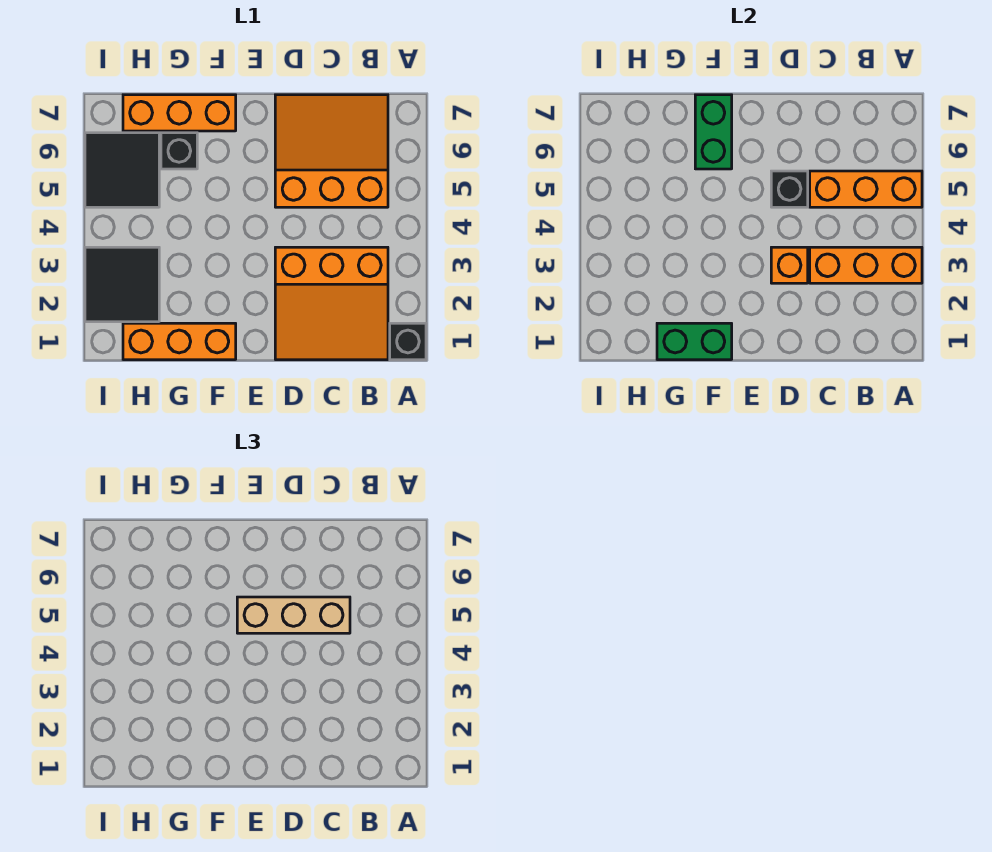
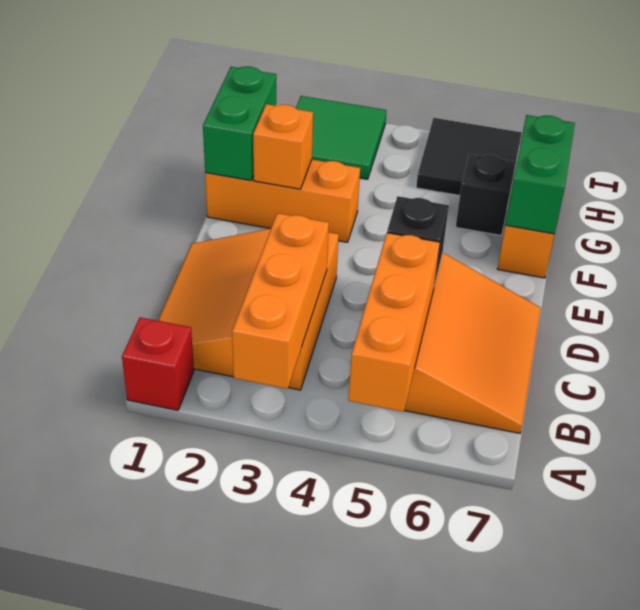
black brick A1 level 1 -> red brick A1 level 1
tan brick C5:E5 level 3 -> none
orange brick D3 level 2 -> orange brick F2 level 2
orange brick F1:H1 level 1 -> orange brick F1:F3 level 1
green brick F6:F7 level 2 -> green brick F7:G7 level 2
black tile H2:I3 level 1 -> green tile H2:I3 level 1

